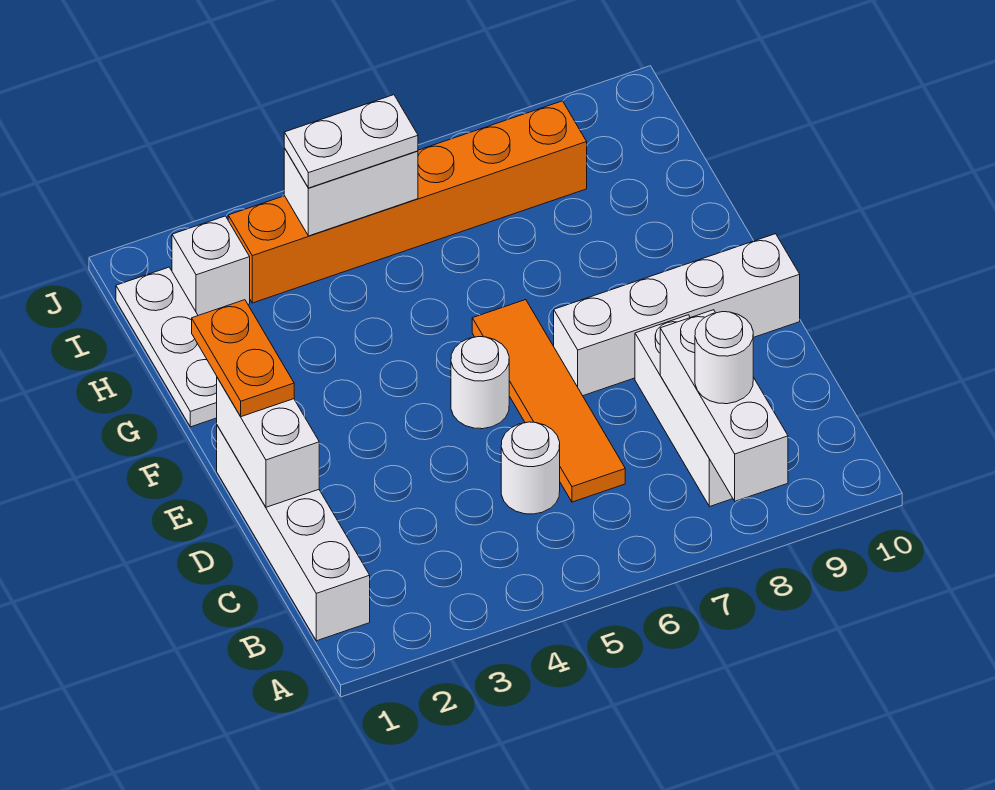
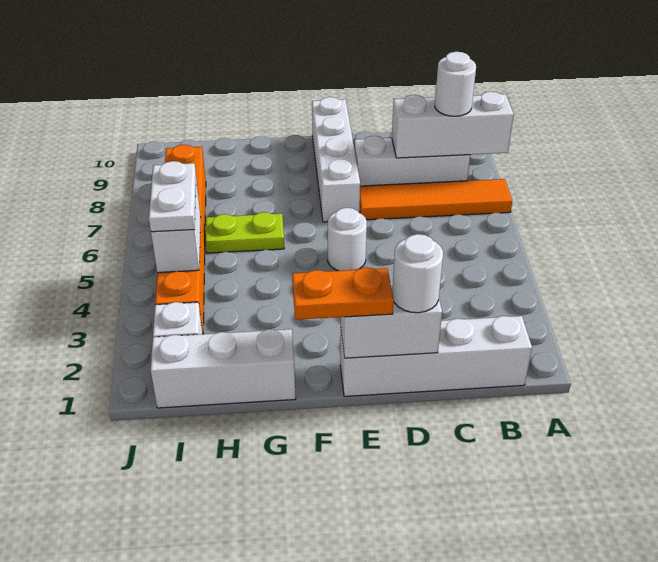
white round brick C5 level 1 -> white round brick D1 level 3
orange tile C6:F6 level 1 -> orange tile A7:D7 level 1
white plate G1:I1 level 1 -> white brick G1:I1 level 1
none -> lime plate G6:H6 level 1

